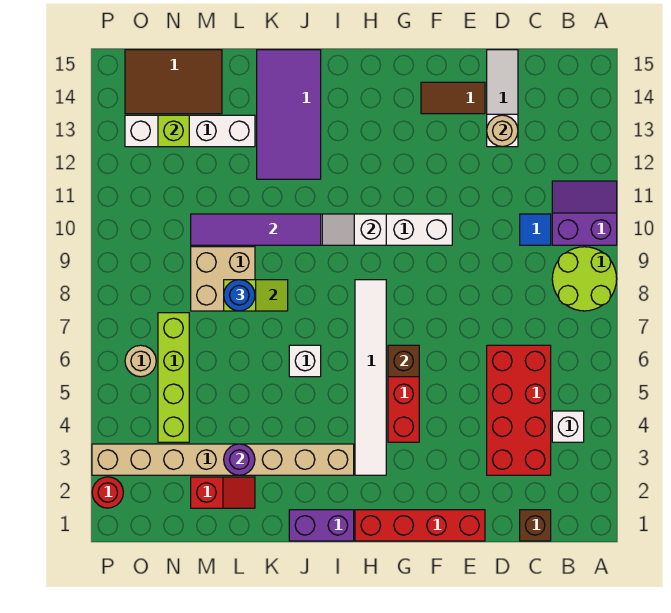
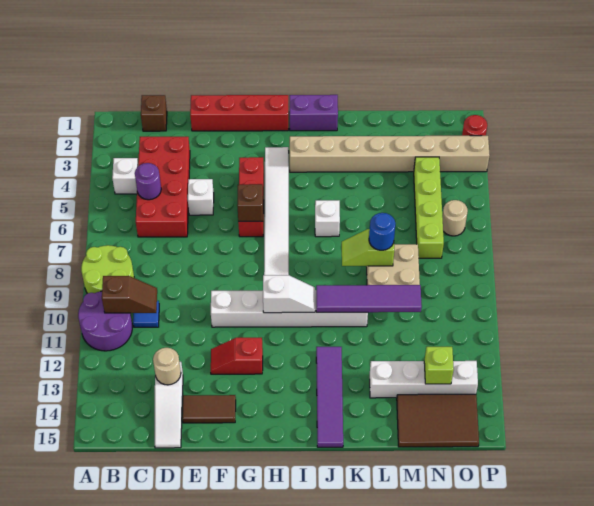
purple slope A10:B11 level 1 top 10 -> purple round brick A10:B11 level 1
none -> brown slope B10:C10 level 2 top B
none -> white brick E5 level 1
purple tile J12:K15 level 1 -> purple tile J12:J15 level 1
red slope L2:M2 level 1 top M -> red slope F12:G12 level 1 top G
purple round brick L3 level 2 -> purple round brick C5 level 2

